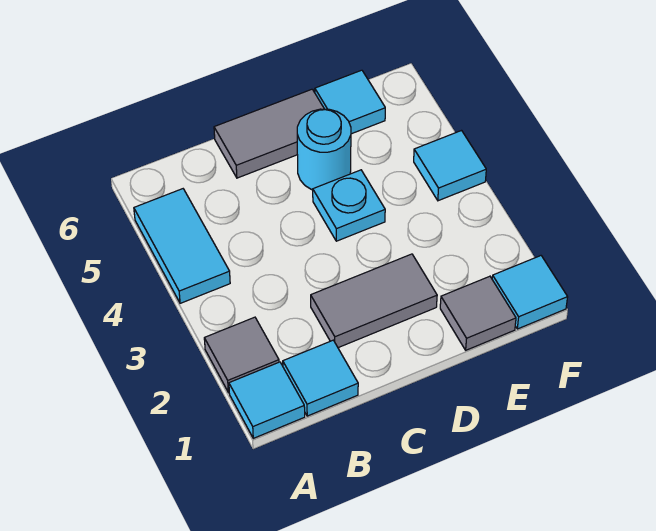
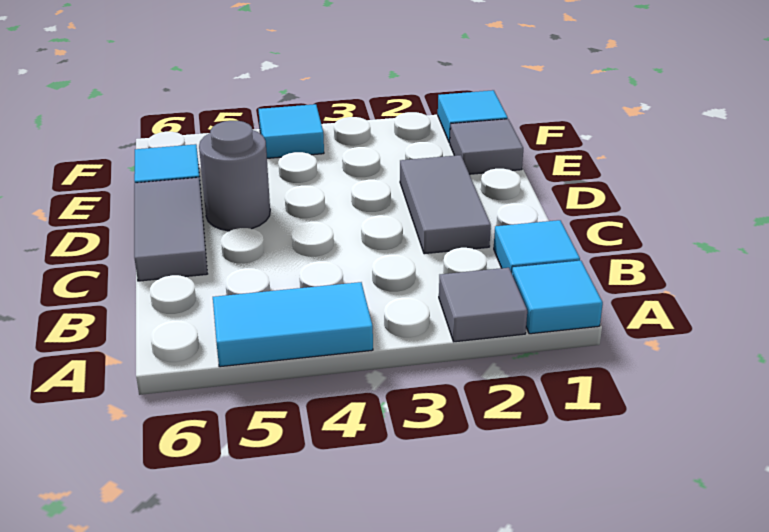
cyan plate D4 level 1 -> none
cyan round brick D5 level 1 -> grey round brick D5 level 1

